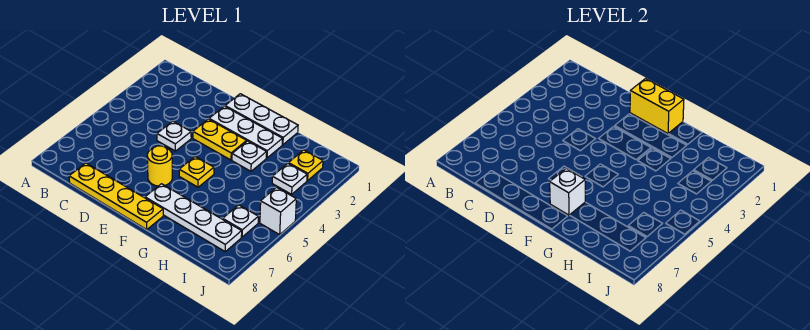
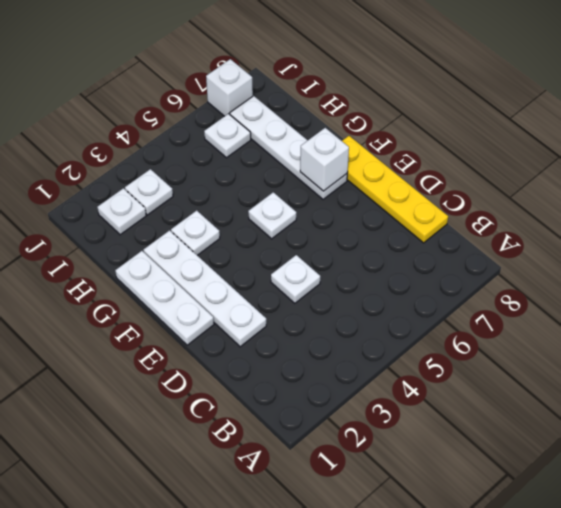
yellow brick E1:F1 level 2 -> none
white plate E2:G2 level 1 -> white plate D2:G2 level 1
yellow plate E3:F3 level 1 -> none
yellow round brick E6 level 1 -> none
yellow plate F5 level 1 -> white plate F5 level 1
yellow plate I2 level 1 -> white plate I2 level 1
white brick J5 level 1 -> white brick J7 level 1

